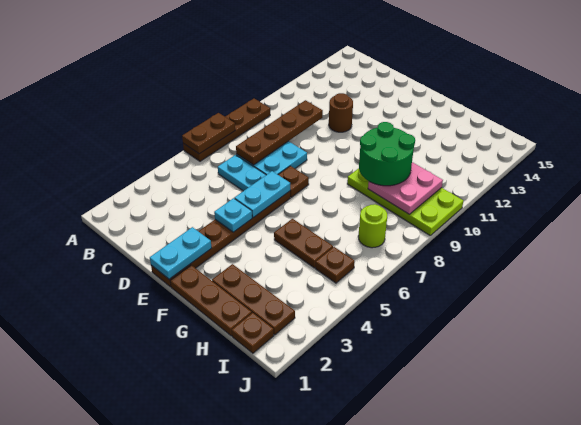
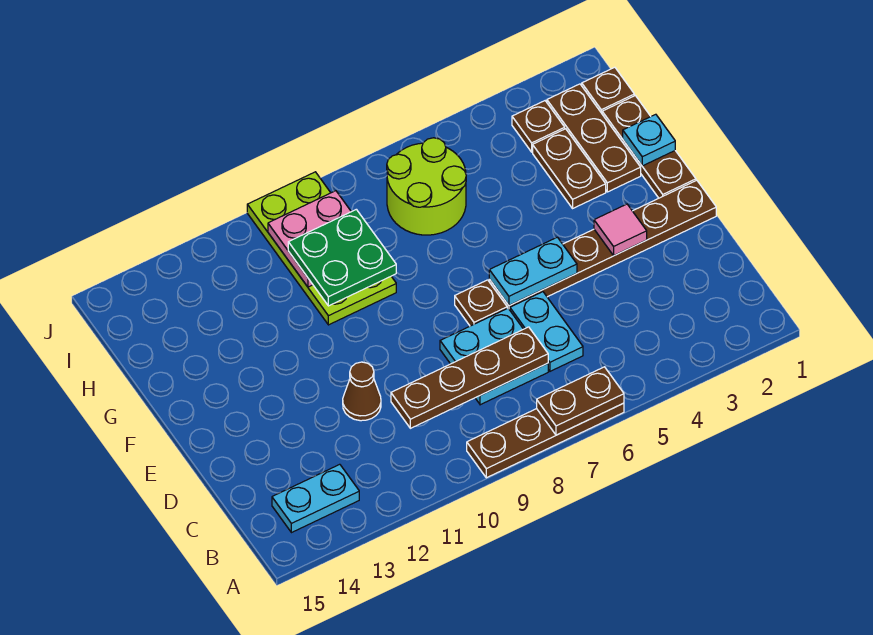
brown round brick D11 level 1 -> brown cone D11 level 1
cyan plate E1:E2 level 2 -> cyan plate B13:B14 level 1
none -> pink tile E3 level 2
cyan plate E4 level 2 -> cyan plate G1 level 2
brown plate G5:H5 level 1 -> brown plate G3:H3 level 1
green round brick G9:H10 level 3 -> green plate G9:H10 level 3
brown plate I5 level 1 -> brown plate I3 level 1
lime round brick I7 level 1 -> lime round brick H6:I7 level 1

